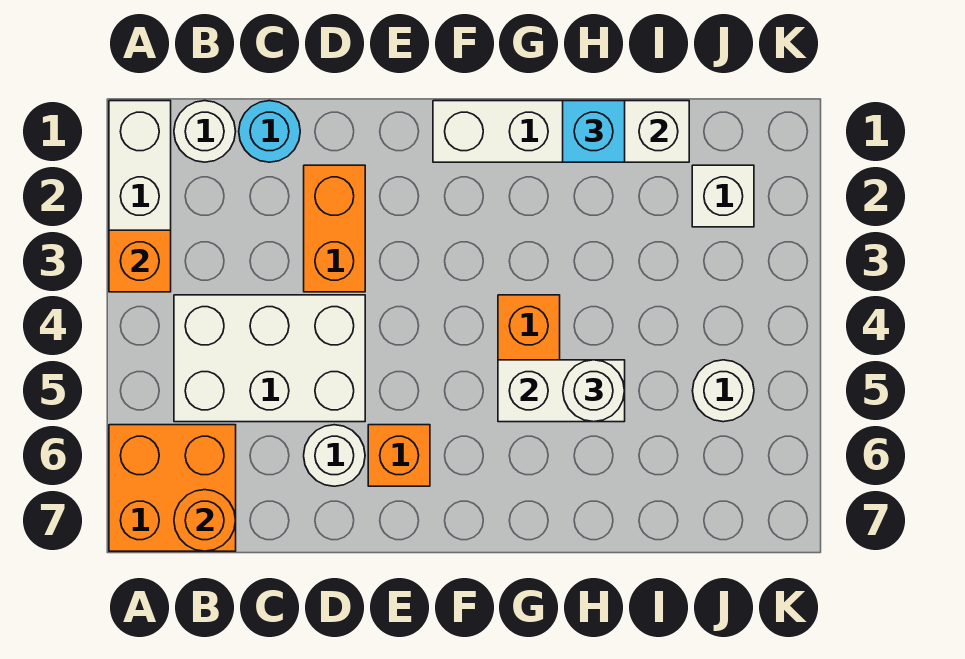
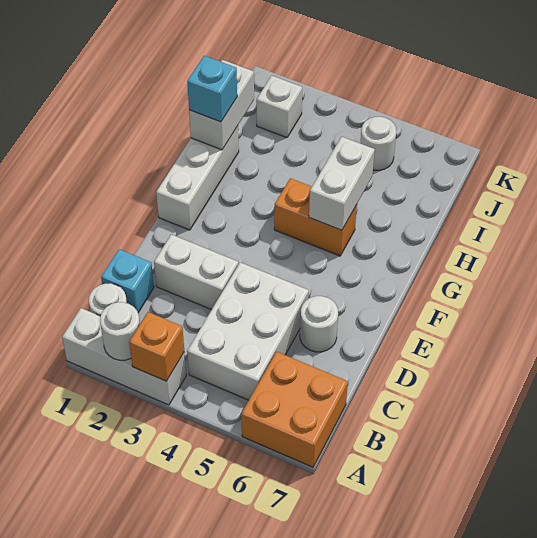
orange round brick B7 level 2 -> none
cyan round brick C1 level 1 -> cyan brick C1 level 1
orange brick D2:D3 level 1 -> white brick D2:D3 level 1
orange brick E6 level 1 -> none
white round brick H5 level 3 -> white round brick A2 level 2

